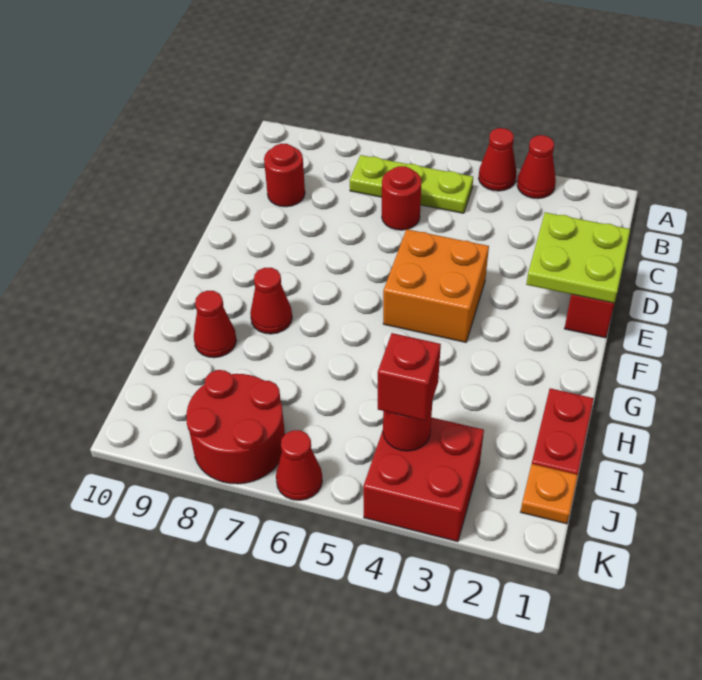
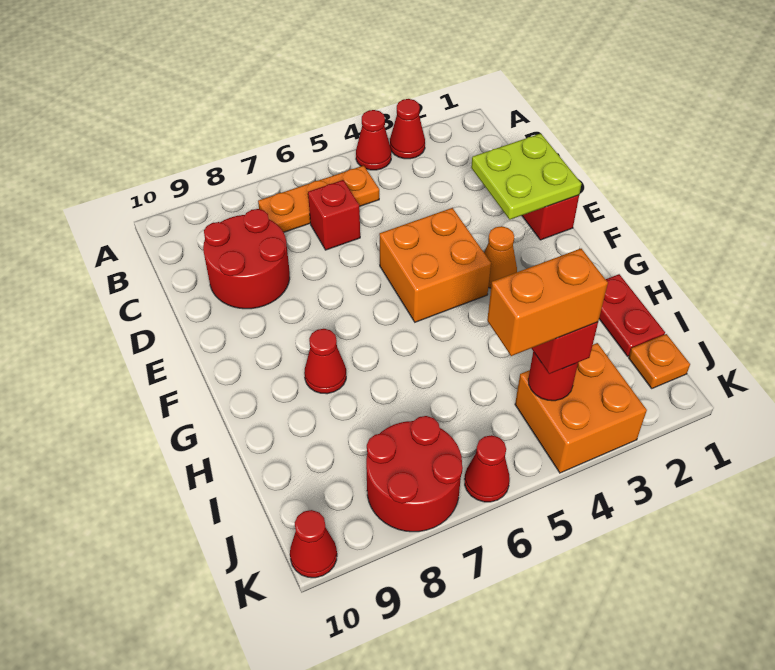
lime plate B5:B7 level 1 -> orange plate B5:B7 level 1
red round brick C6 level 1 -> red brick C6 level 1
red round brick C9 level 1 -> red round brick C8:D9 level 1
none -> orange cone F3 level 1
red cone H9 level 1 -> red cone K10 level 1
red brick J3:K4 level 1 -> orange brick J3:K4 level 1
none -> orange brick J4:J5 level 4

